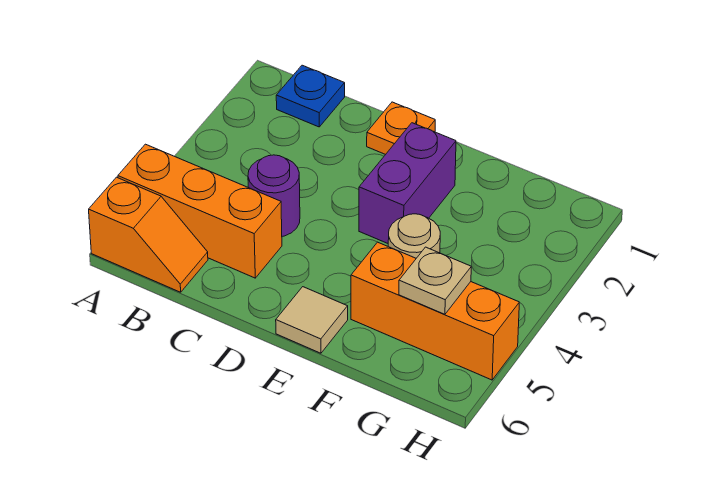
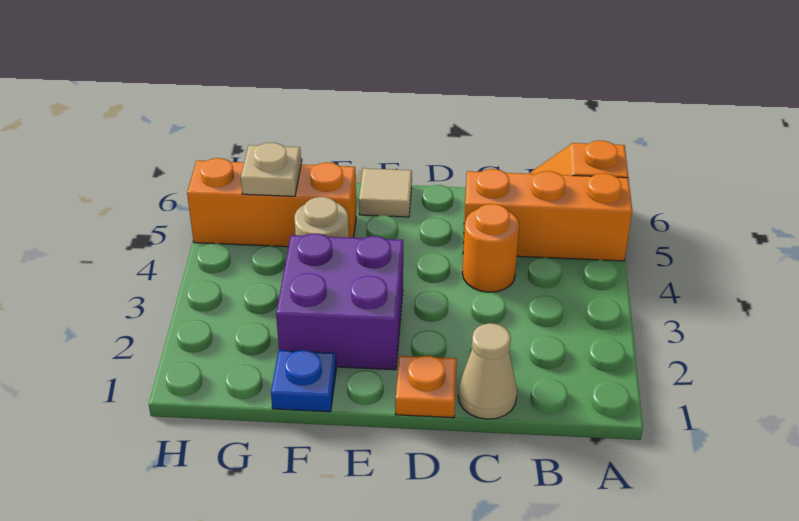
blue plate B1 level 1 -> blue plate F1 level 1
none -> tan cone C1 level 1
purple round brick C4 level 1 -> orange round brick C4 level 1
purple brick E2:E3 level 1 -> purple brick E2:F3 level 1

